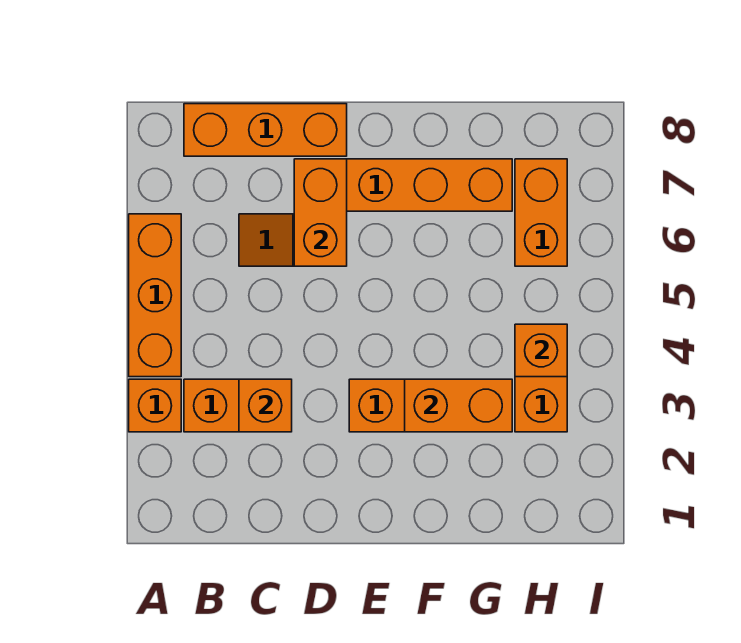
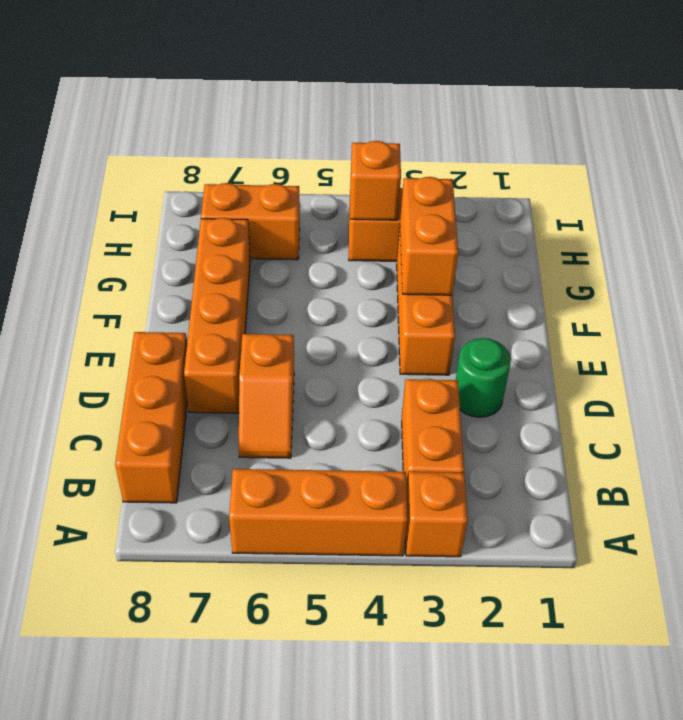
orange brick C3 level 2 -> none
none -> green round brick D2 level 1
orange brick D6:D7 level 2 -> none

